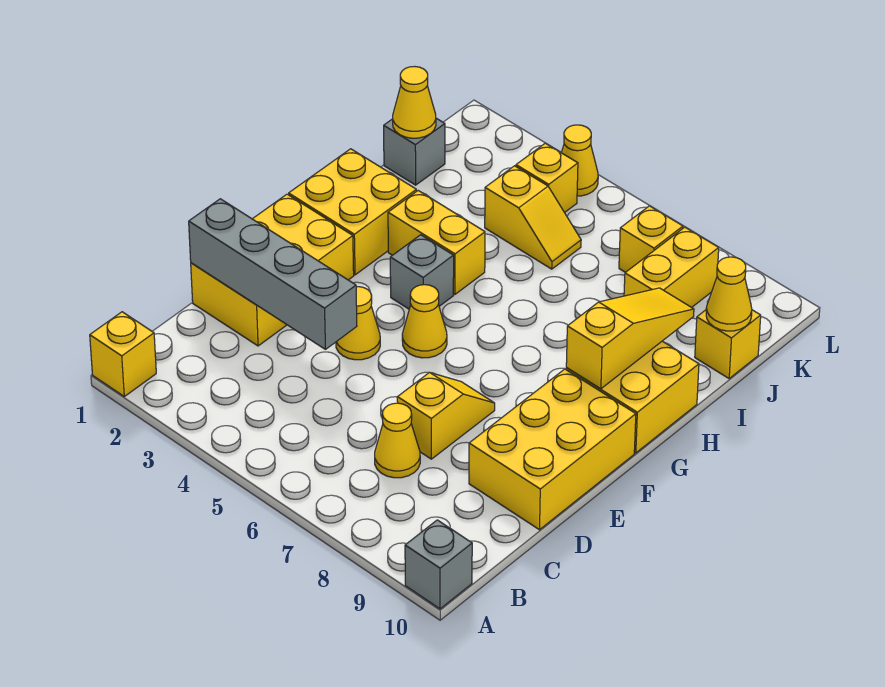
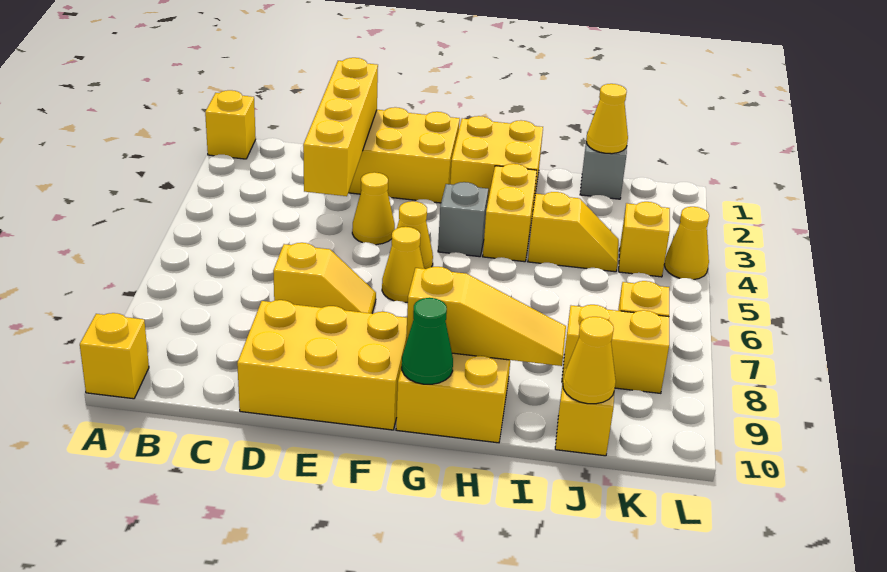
grey brick A10 level 1 -> yellow brick A10 level 1
yellow cone C7 level 1 -> yellow cone F6 level 1
grey brick D1:D4 level 2 -> yellow brick D1:D4 level 2
none -> green cone G10 level 2
yellow slope J4:J5 level 1 top 4 -> yellow slope I4:J4 level 1 top I

